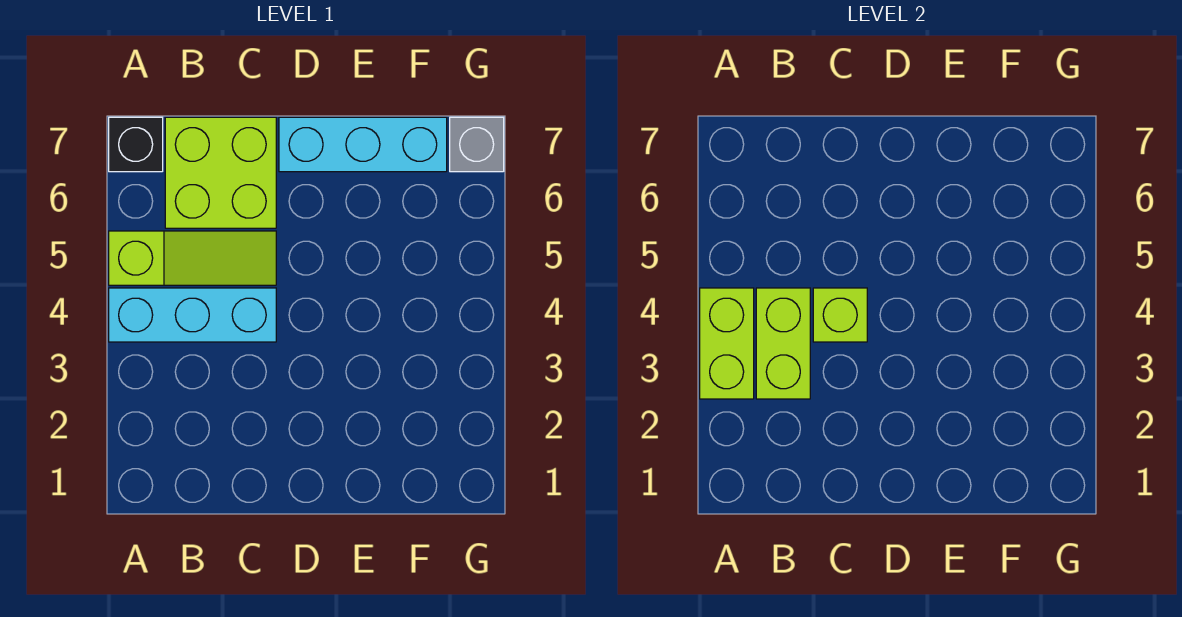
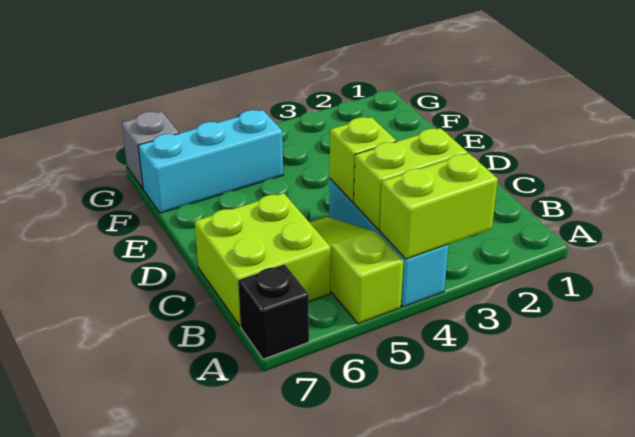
cyan brick D7:F7 level 1 -> cyan brick F5:F7 level 1

